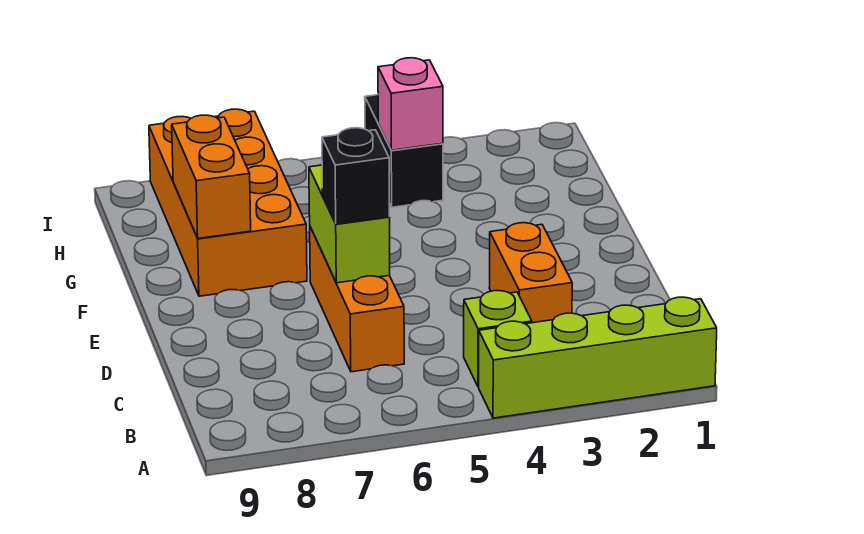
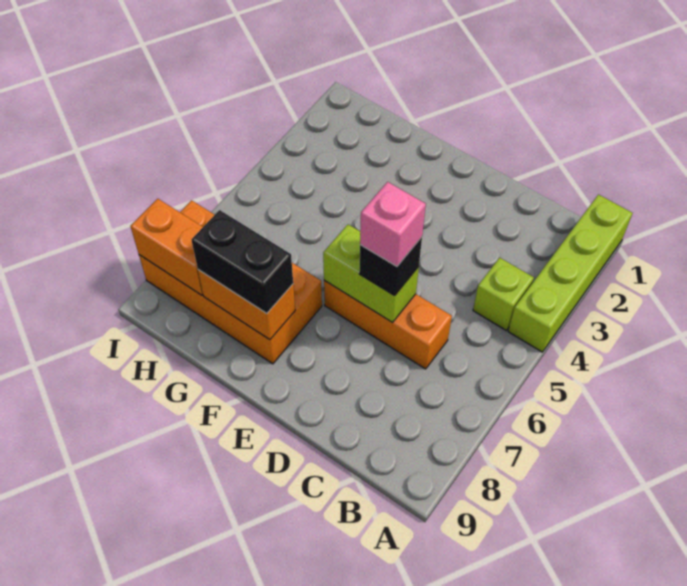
orange brick C3:D3 level 1 -> orange brick H8:I8 level 2
black brick H4:I4 level 1 -> black brick F8:G8 level 3
pink brick H4 level 2 -> pink brick D6 level 4

